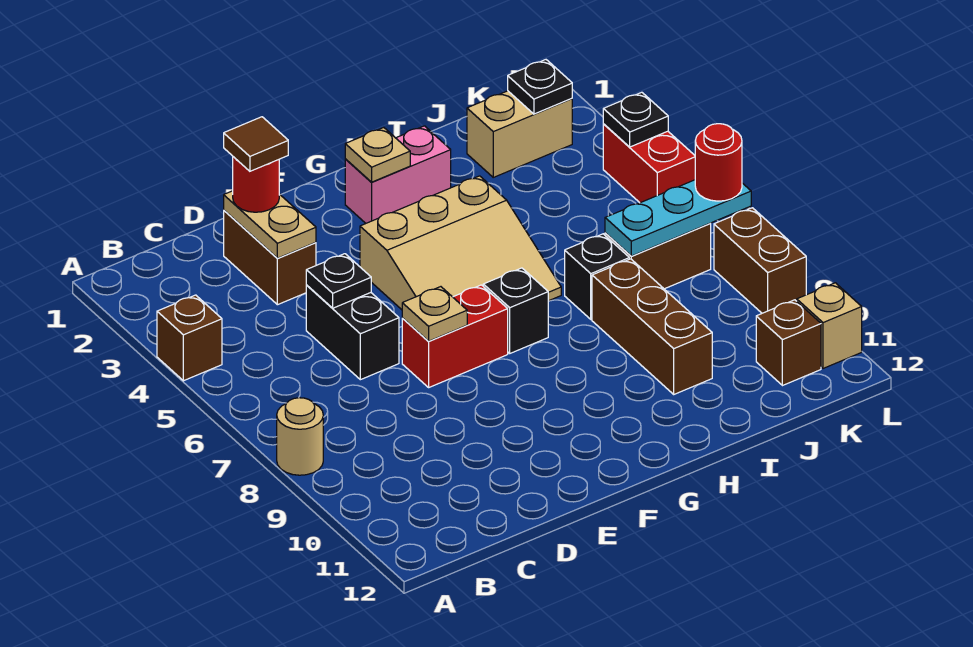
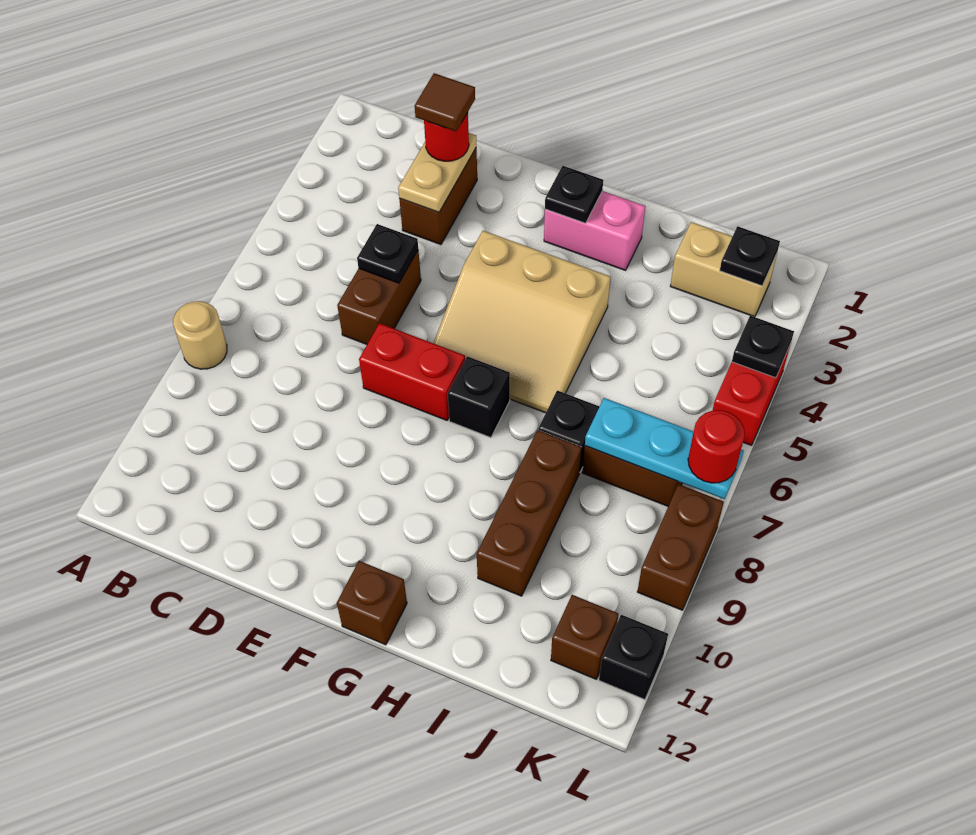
brown brick A4 level 1 -> brown brick G12 level 1
black brick D5:D6 level 1 -> brown brick D5:D6 level 1
tan plate E7 level 2 -> none
tan plate G2 level 2 -> black plate G2 level 2
tan brick L11 level 1 -> black brick L11 level 1

